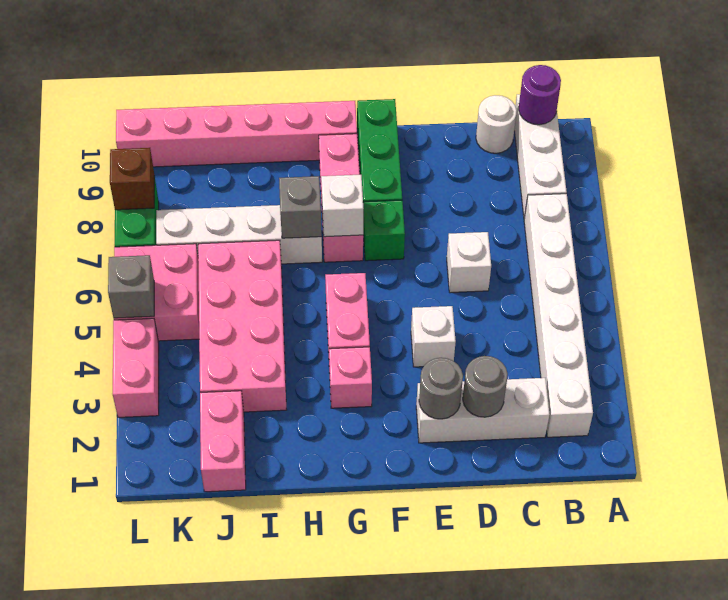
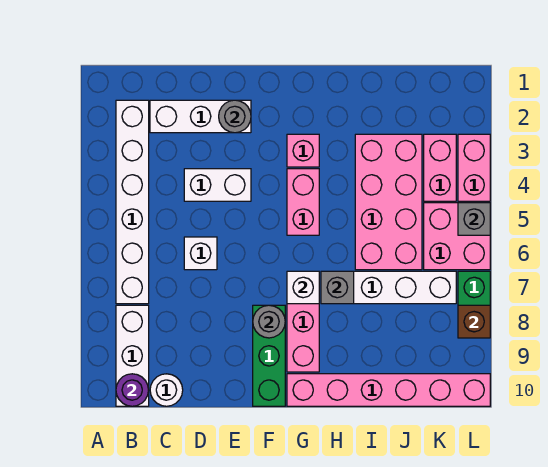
grey round brick D2 level 2 -> grey round brick F8 level 2
white brick E4 level 1 -> white brick D4:E4 level 1
green brick F7 level 1 -> none
pink brick J1:J2 level 1 -> pink brick K3:K4 level 1

